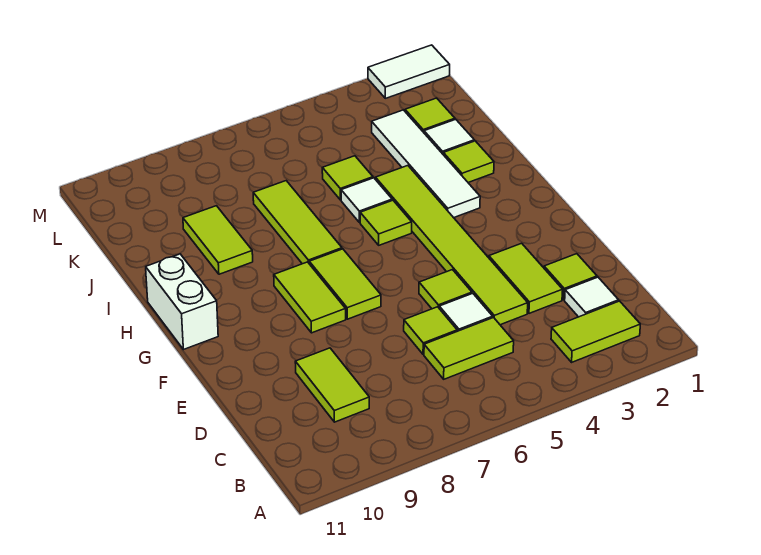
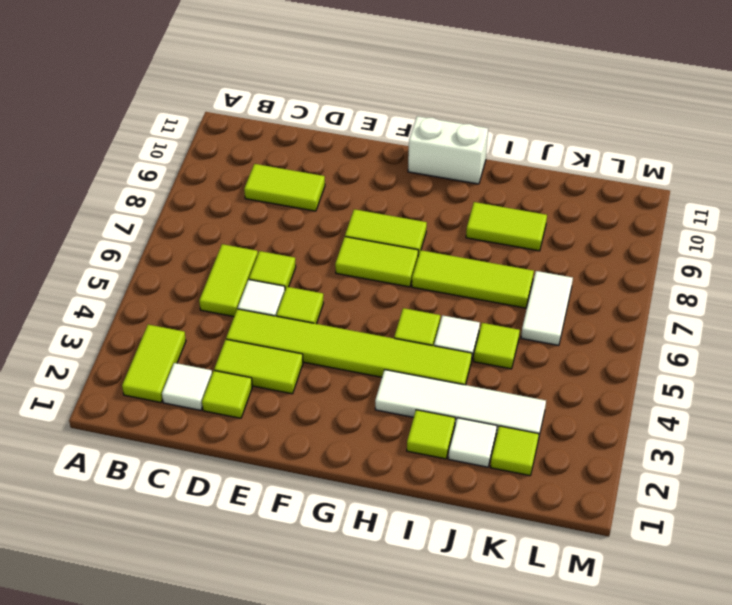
white tile M1:M2 level 1 -> white tile K6:K7 level 1

